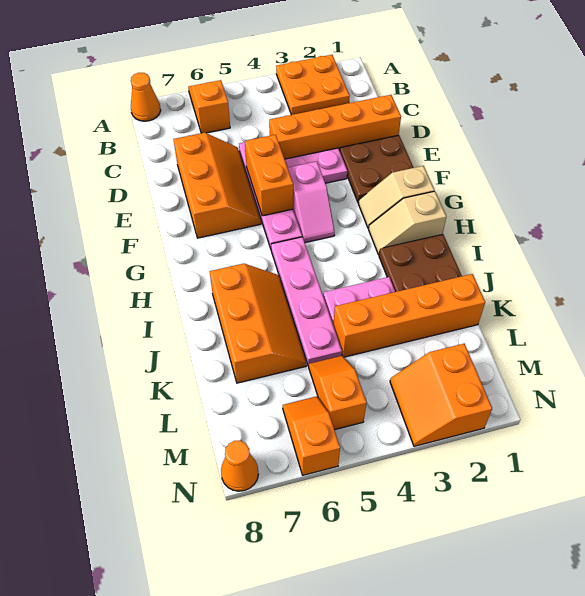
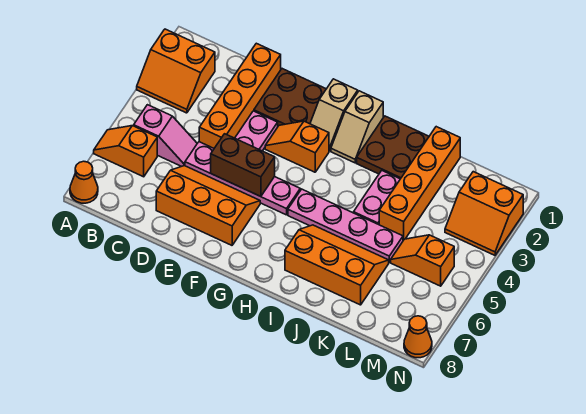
orange plate A2:B3 level 1 -> orange slope A2:B3 level 1 top 2
orange brick E5:F5 level 2 -> brown brick E5:F5 level 2
pink slope F4:G4 level 1 top F -> pink slope B5:C5 level 1 top B
orange slope M6:N6 level 1 top N -> orange slope F3:G3 level 1 top G

